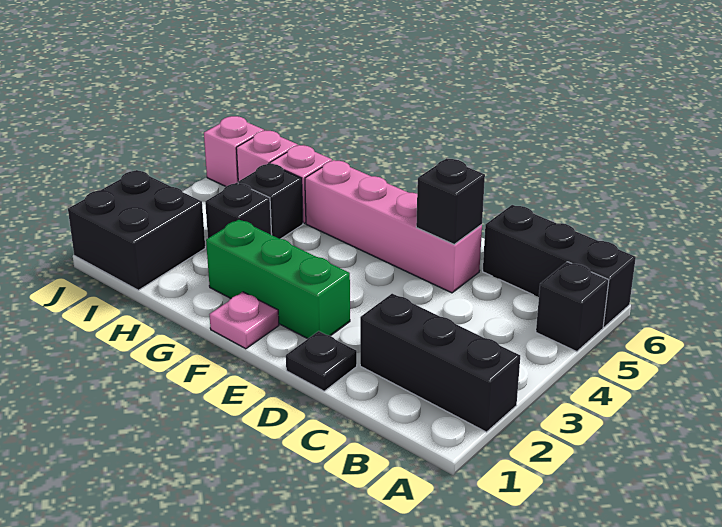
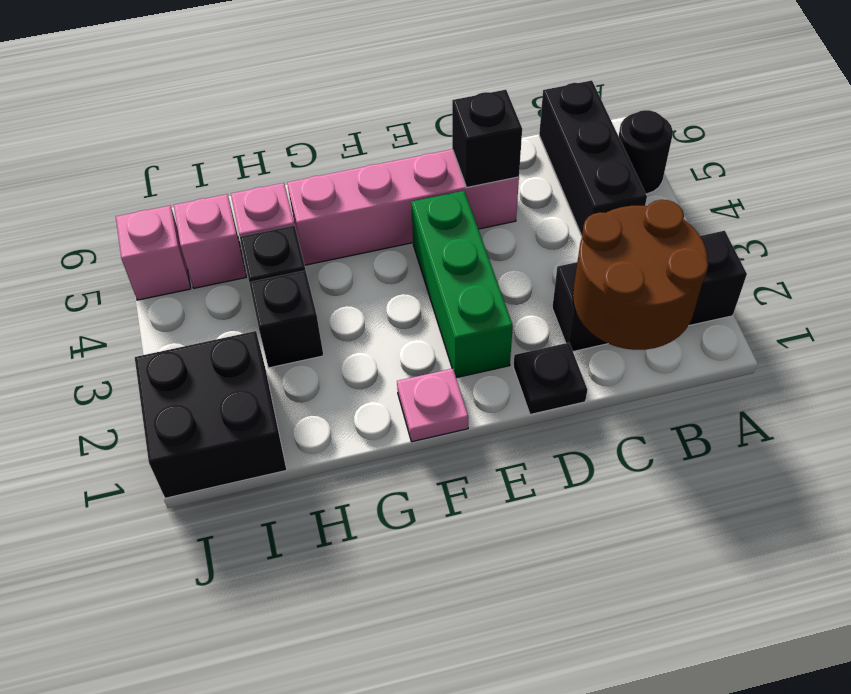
black brick A5 level 1 -> black round brick A5 level 1
black brick A6:C6 level 1 -> black brick B4:B6 level 1
none -> brown round brick B1:C2 level 2
green brick E2:G2 level 1 -> green brick E2:E4 level 1

